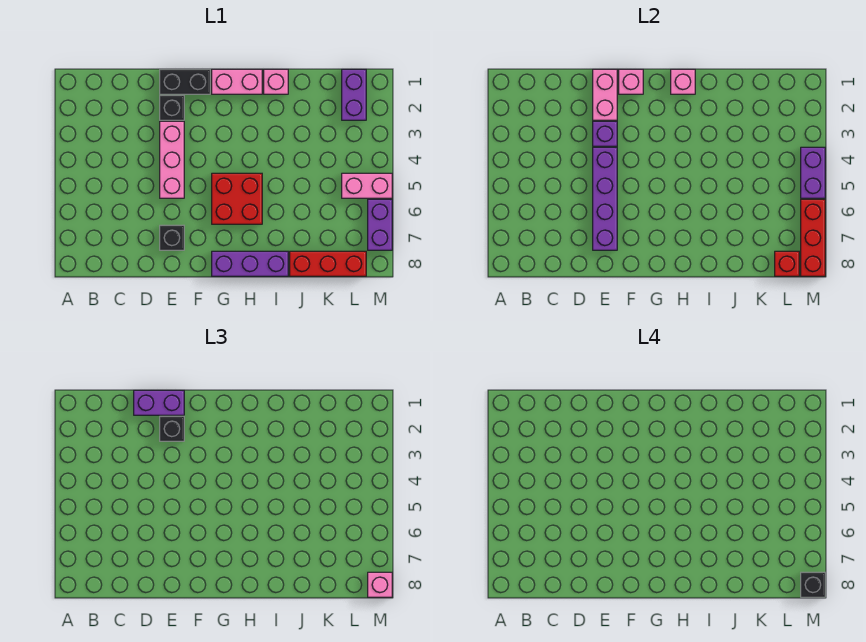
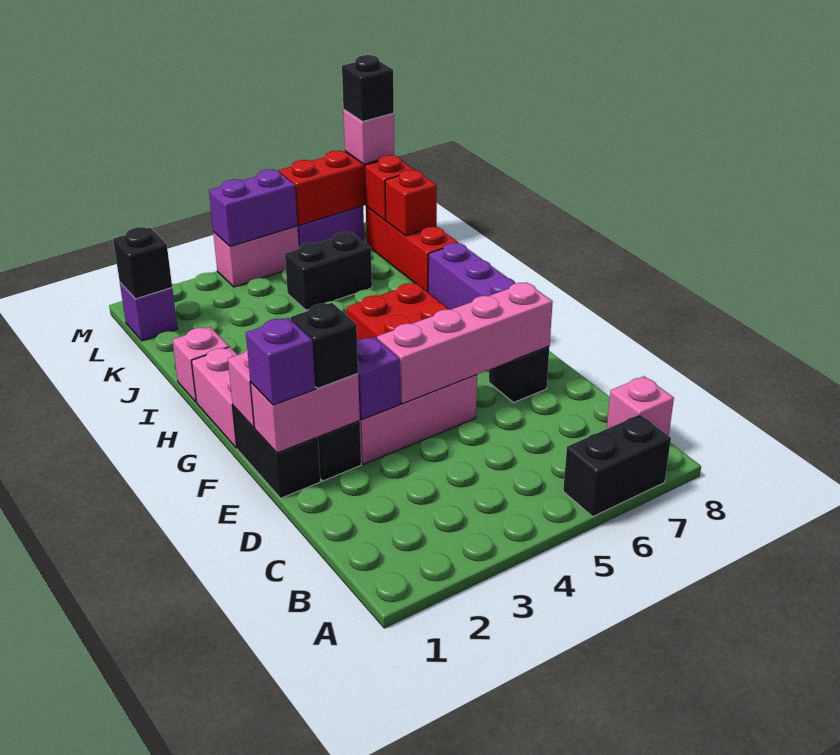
none -> black brick A6:A7 level 1
purple brick D1:E1 level 3 -> purple brick E1 level 3
purple brick E4:E7 level 2 -> pink brick E4:E7 level 2
pink brick H1 level 2 -> pink brick B8 level 1
none -> black brick K5:K6 level 1
none -> red brick K8 level 2
purple brick L1:L2 level 1 -> purple brick L1 level 1
none -> black brick L1 level 2
pink brick L5:M5 level 1 -> pink brick M4:M5 level 1

